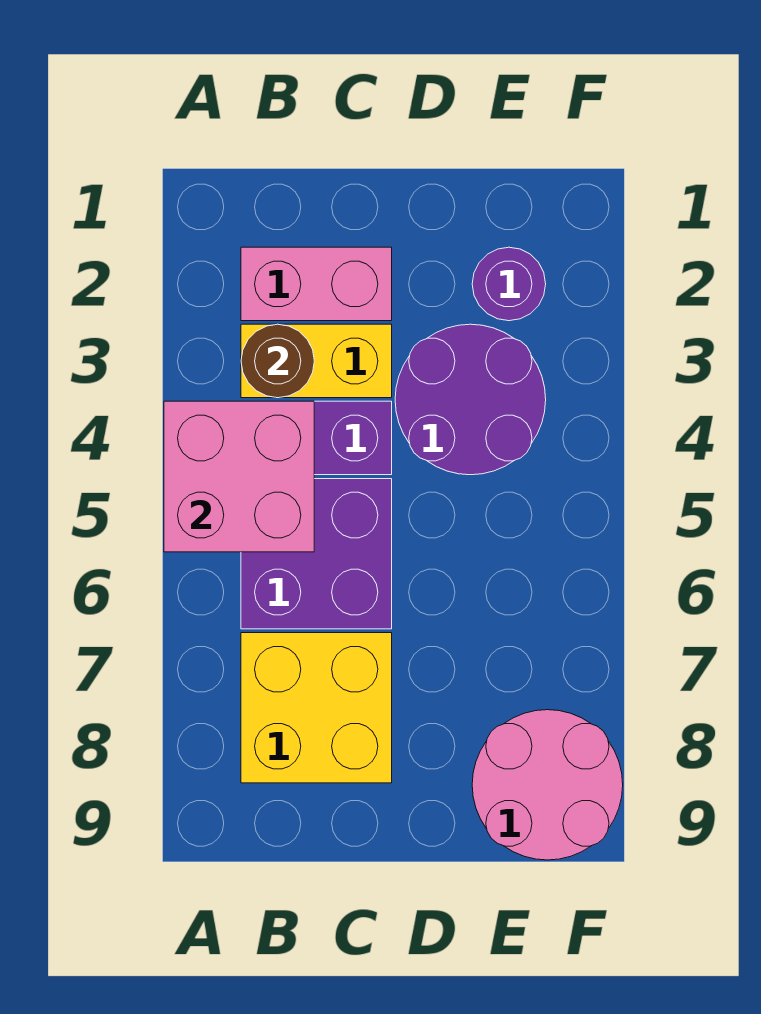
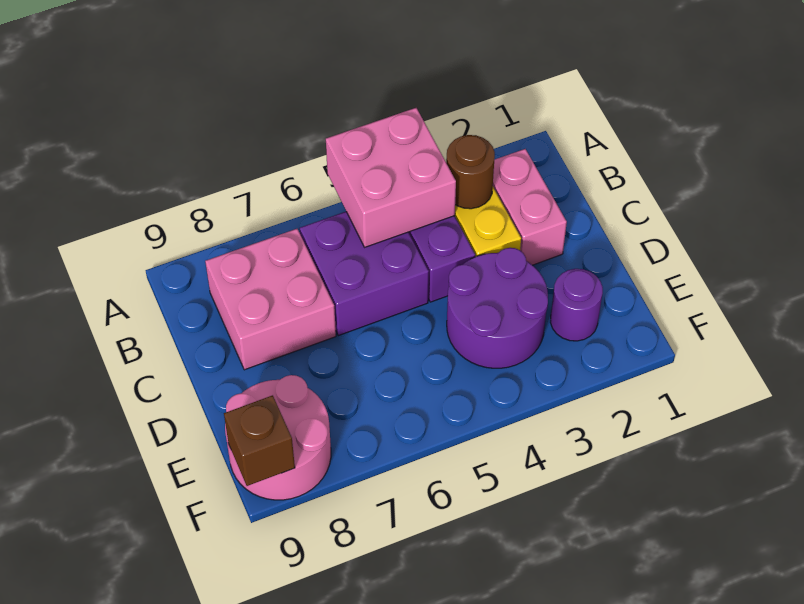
yellow brick B7:C8 level 1 -> pink brick B7:C8 level 1
none -> brown brick F9 level 2

